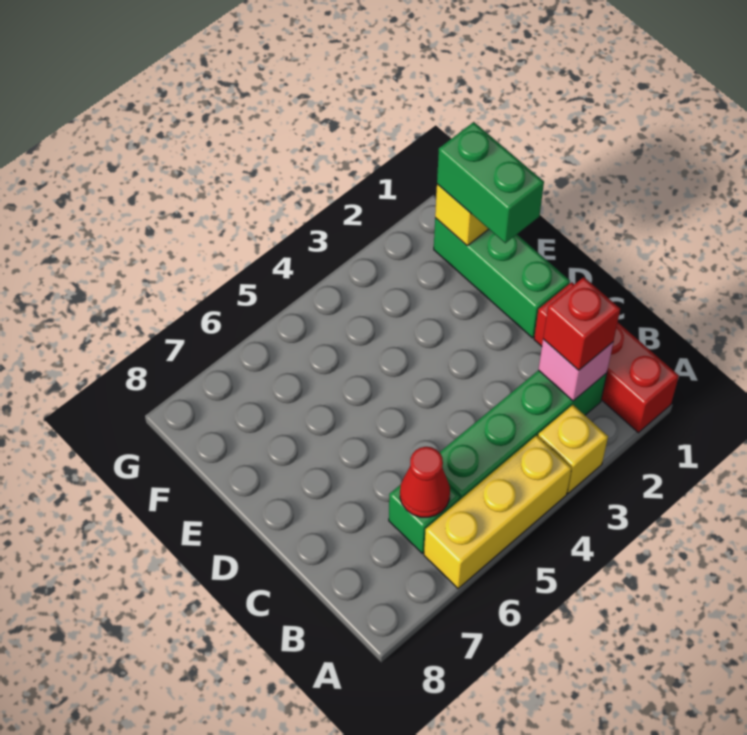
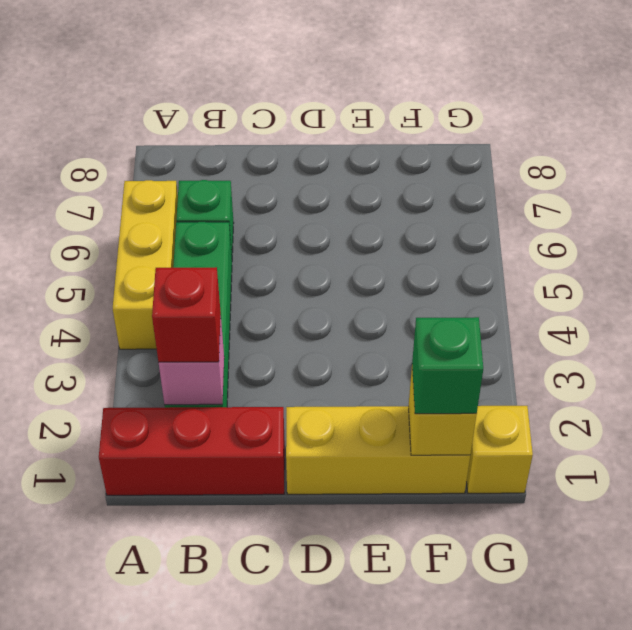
yellow brick A3 level 1 -> yellow brick G1 level 1
red cone B6 level 2 -> none
green brick D1:F1 level 1 -> yellow brick D1:F1 level 1
green brick E1:F1 level 3 -> green brick F1 level 3

